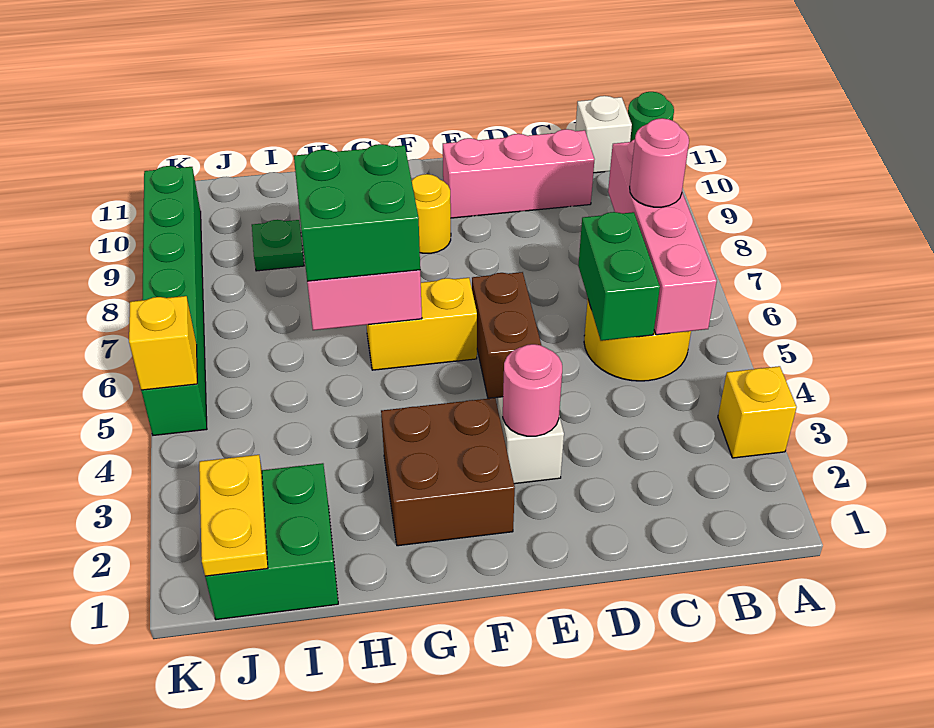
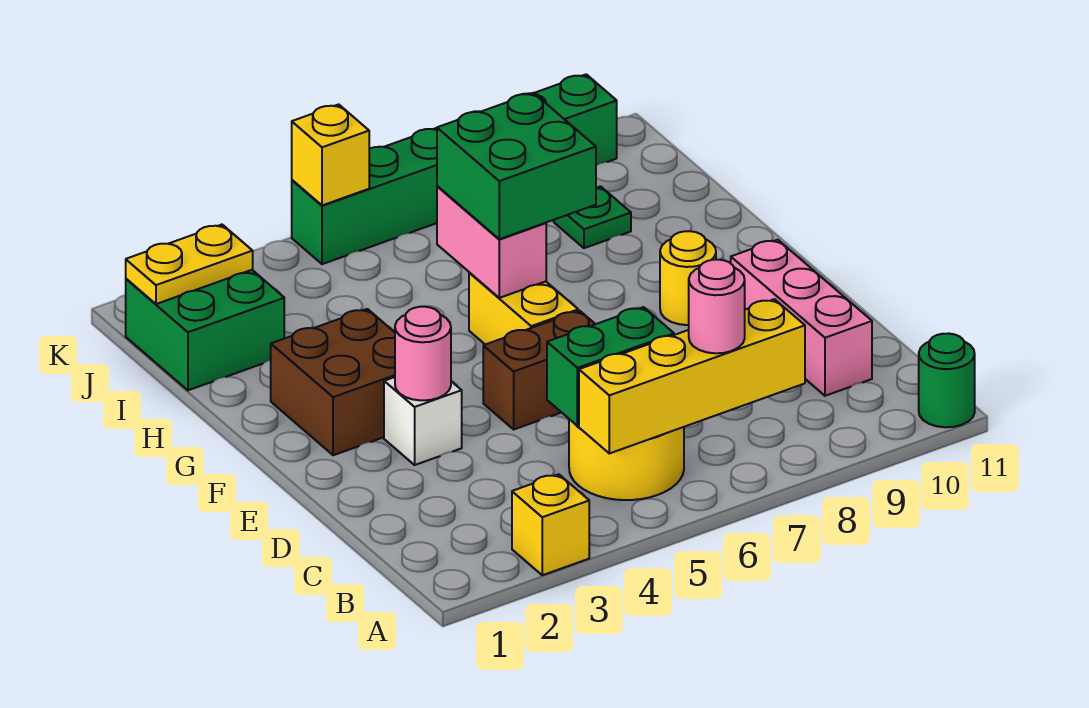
pink brick B5:B8 level 2 -> yellow brick B5:B8 level 2
white brick B11 level 1 -> none

